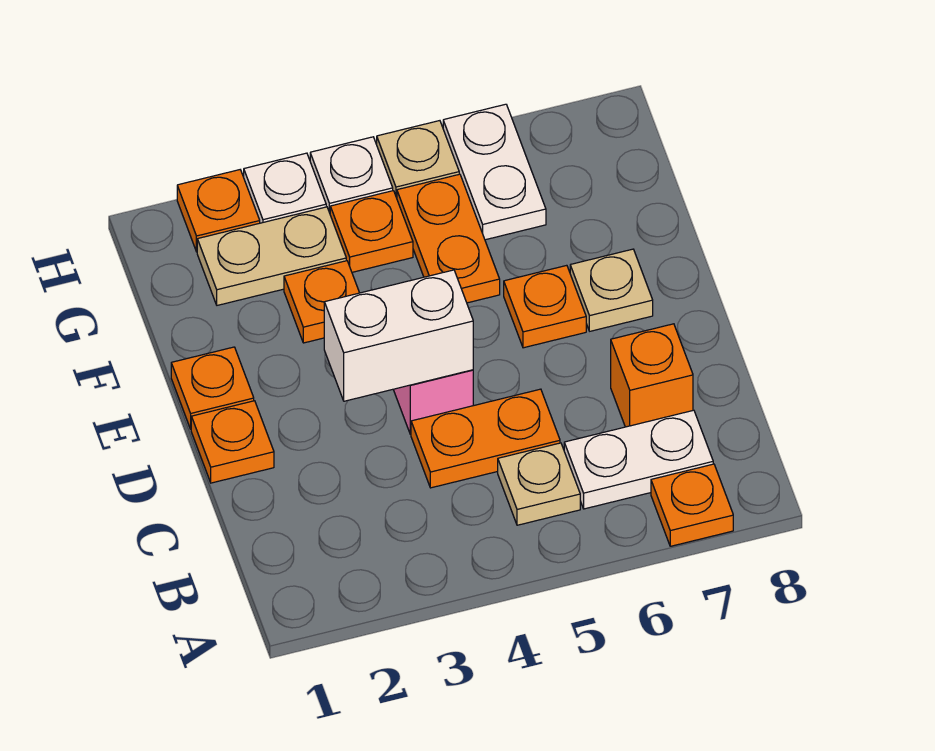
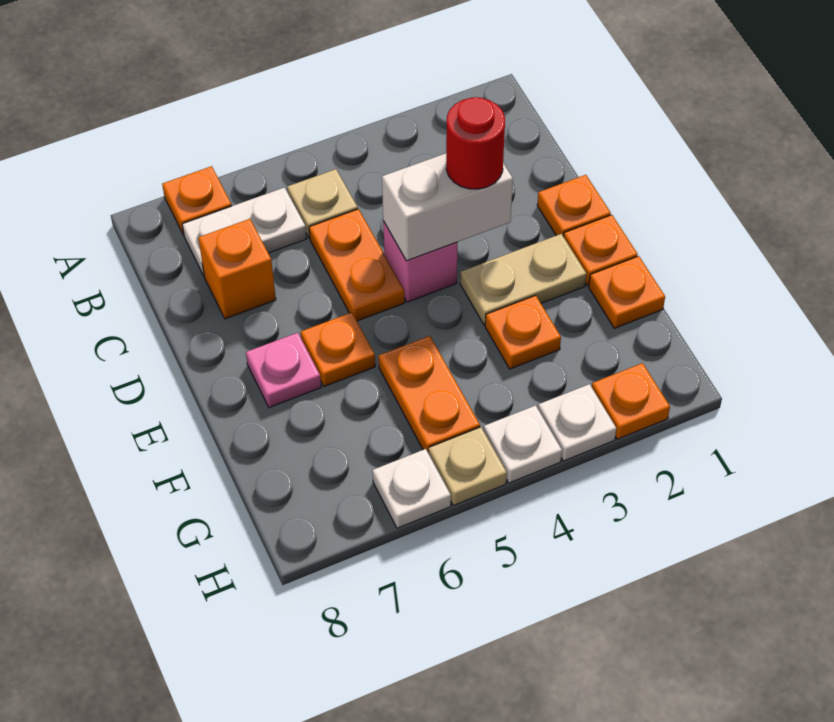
orange plate C4:C5 level 1 -> orange plate C5:D5 level 1
none -> red round brick D3 level 3
tan plate E7 level 1 -> pink plate E7 level 1
tan plate G2:G3 level 1 -> tan plate E2:E3 level 1
orange plate G4 level 1 -> orange plate F1 level 1
white plate G6:H6 level 1 -> white plate H6 level 1

